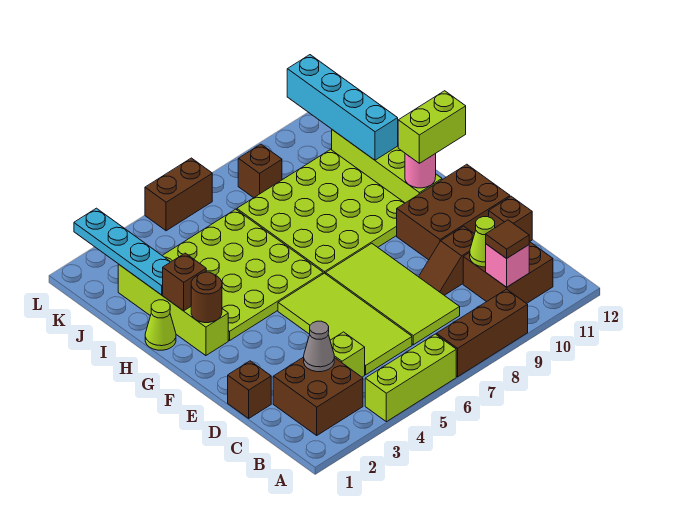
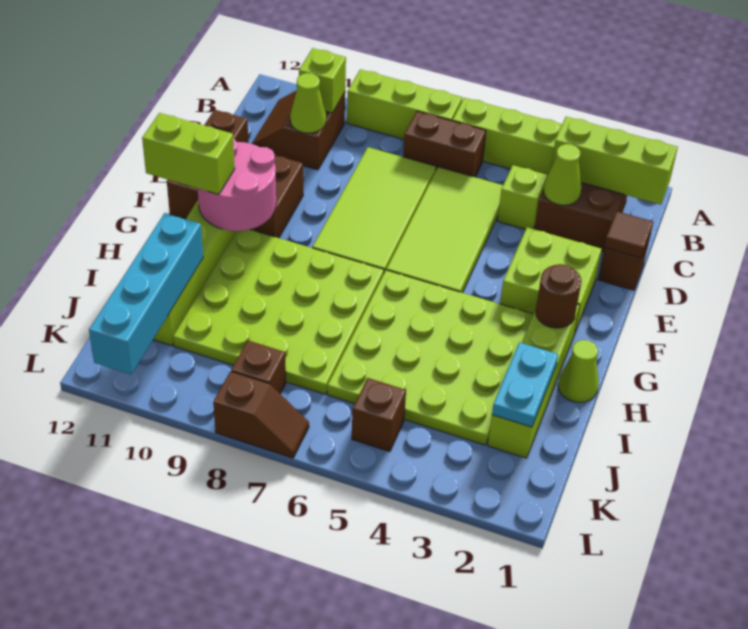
brown brick A7:A9 level 1 -> lime brick A7:A9 level 1
none -> lime brick B1:B3 level 2
brown brick B10:C11 level 1 -> brown slope B10:C11 level 1 top 10
pink brick B10 level 2 -> lime brick B10 level 2
brown tile B10 level 3 -> brown tile D1 level 2
grey cone C3 level 2 -> lime cone C3 level 2
brown slope D9:D10 level 1 top 10 -> brown slope L7:L8 level 1 top 8
none -> lime brick E2:F3 level 1
pink round brick G11 level 2 -> pink round brick F10:G11 level 2
brown brick H2 level 2 -> brown brick K5 level 1
cyan plate I2:L2 level 2 -> cyan plate I2:J2 level 2
brown brick L5:L6 level 1 -> brown brick B6:B7 level 1

